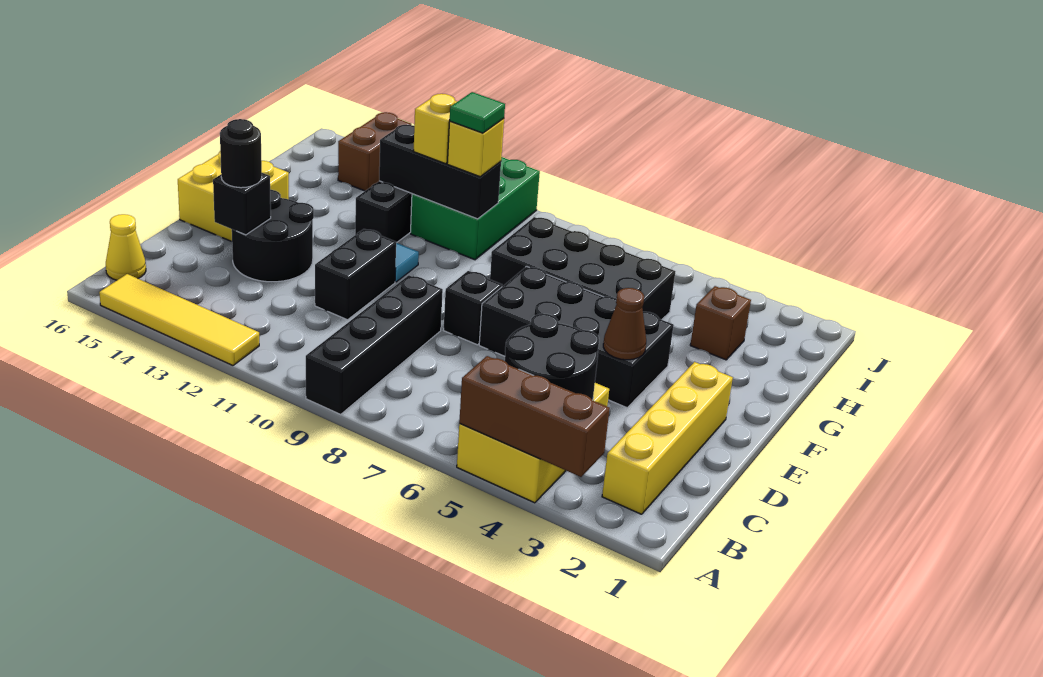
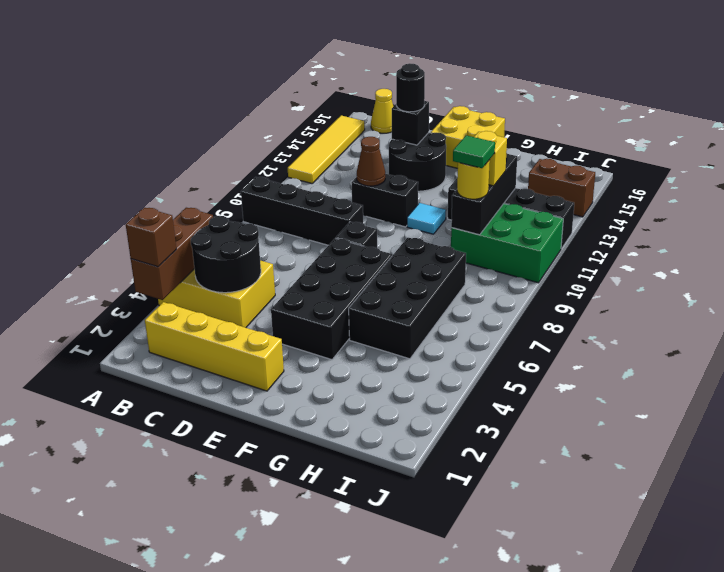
brown cone E4 level 2 -> brown cone D11 level 2
brown brick H3 level 1 -> brown brick A3 level 3
yellow brick H10 level 3 -> yellow round brick H10 level 3

